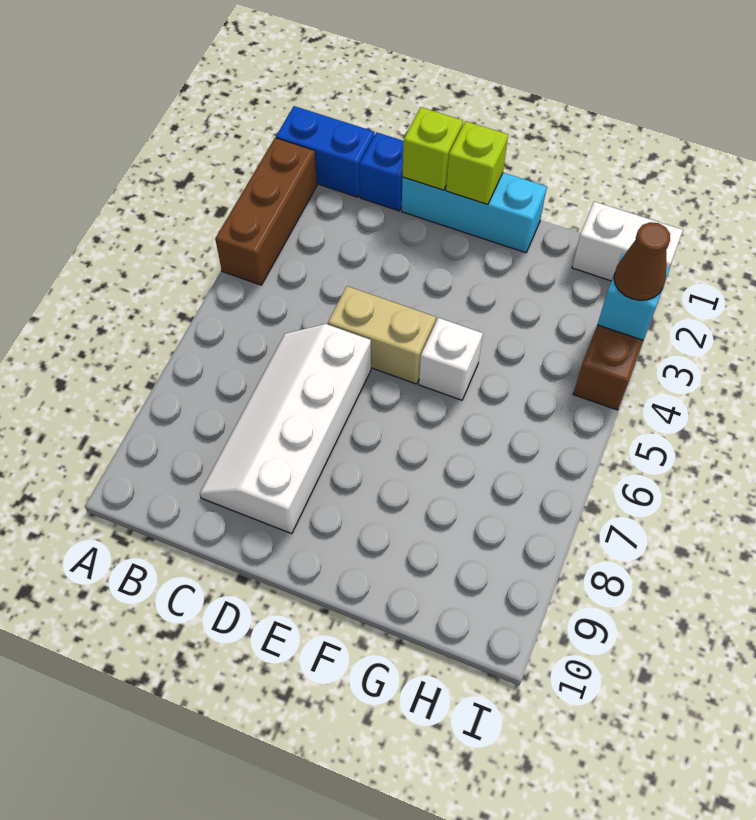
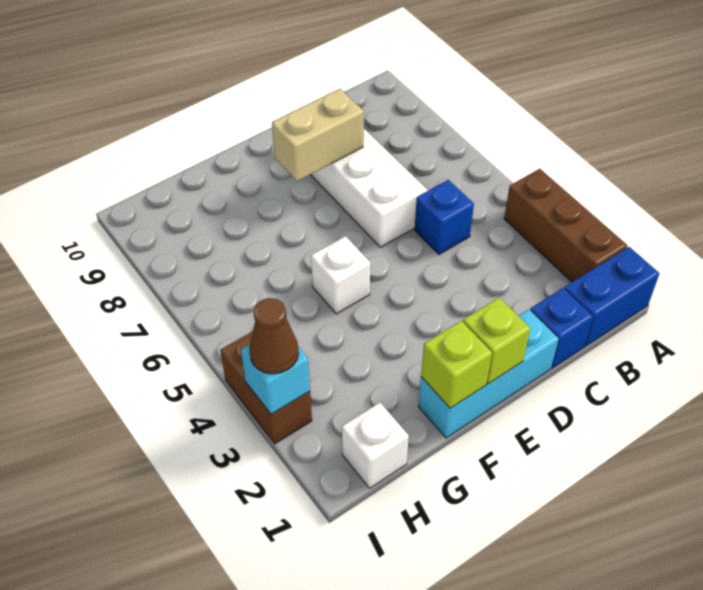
none -> blue brick C5 level 1
lime brick D1 level 2 -> lime brick F1 level 2
tan brick D5:E5 level 1 -> tan brick D8:E8 level 2
white brick H1:I1 level 1 -> white brick H1 level 1

